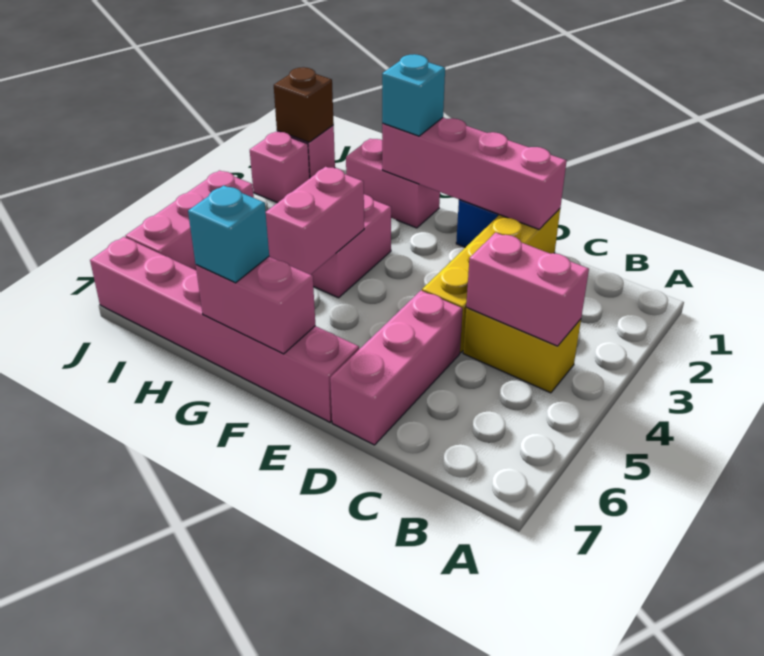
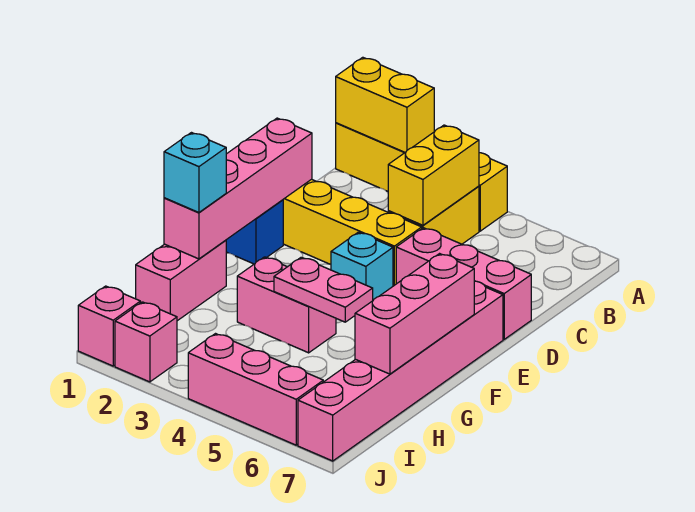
none -> yellow brick A1:A4 level 1
none -> yellow brick A1:A2 level 2
pink brick B4:C4 level 2 -> yellow brick B4:C4 level 2
pink brick F7:G7 level 2 -> pink brick F7:H7 level 2
pink brick G4:G5 level 2 -> pink plate G4:G5 level 2
cyan brick G7 level 3 -> cyan brick E4 level 1
brown brick J1 level 2 -> none

